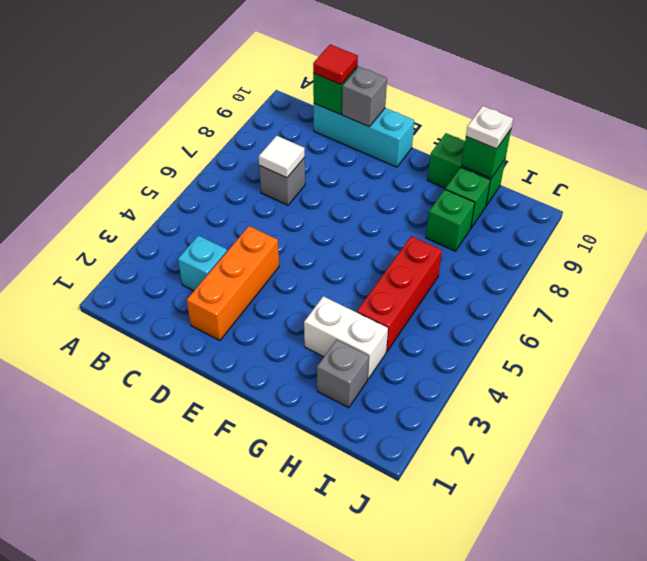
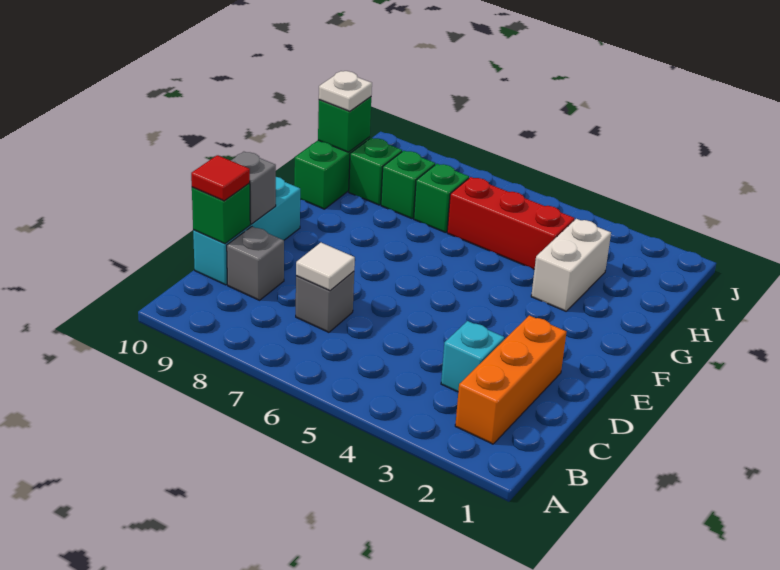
orange brick D2:D4 level 1 -> orange brick B2:D2 level 1
grey brick H2 level 1 -> grey brick C9 level 1
none -> green brick H7 level 1

